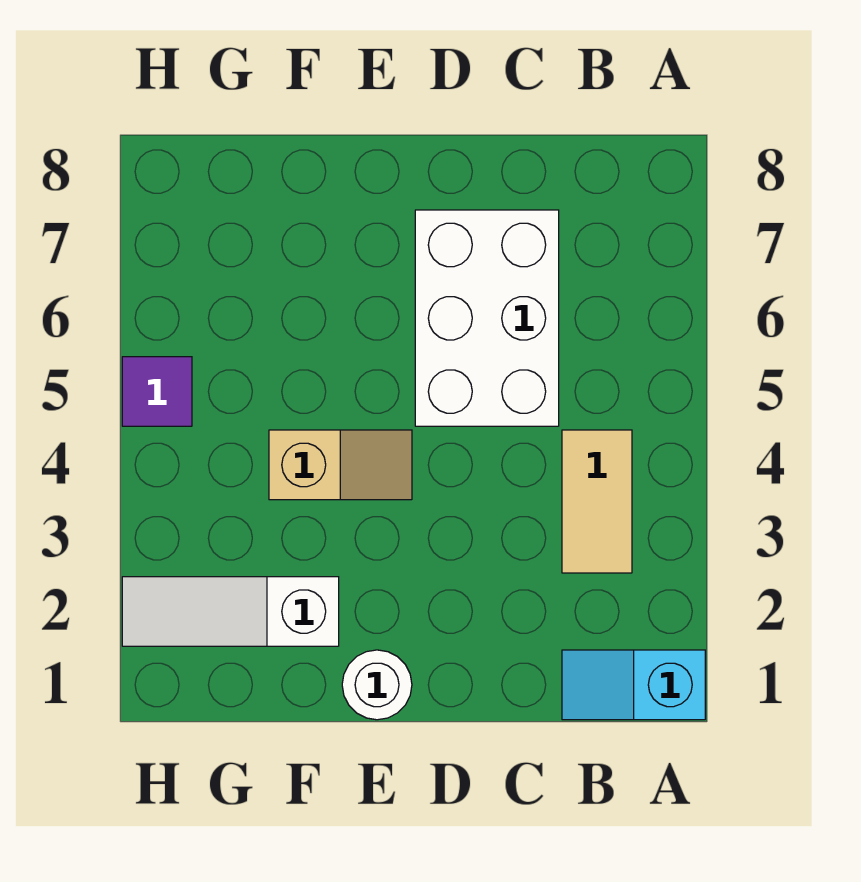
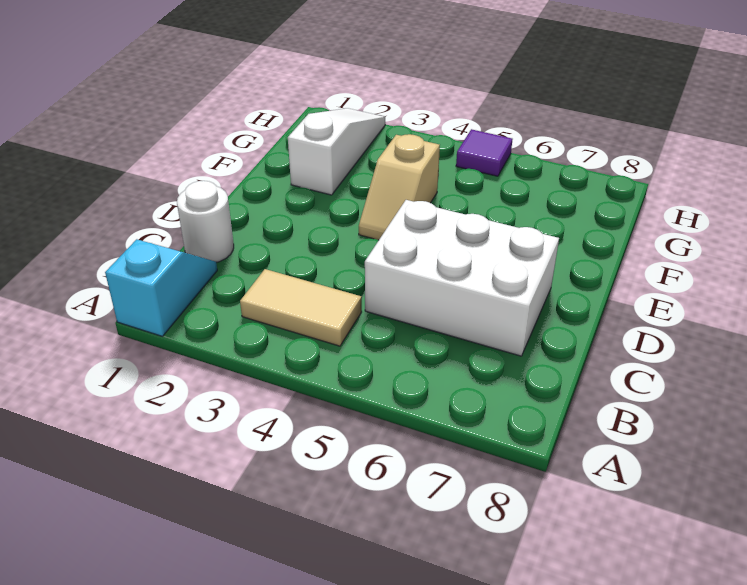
white round brick E1 level 1 -> white round brick C1 level 1

